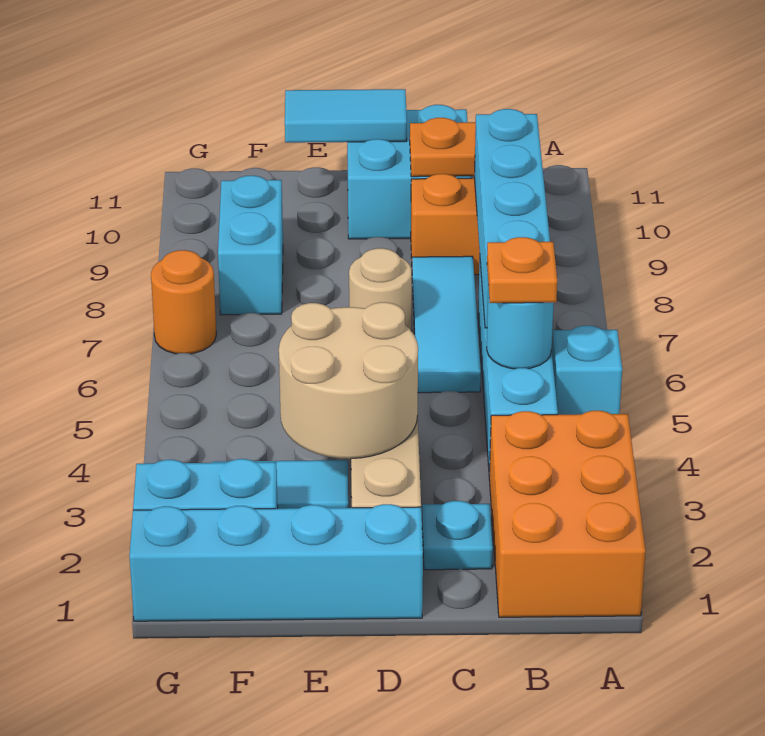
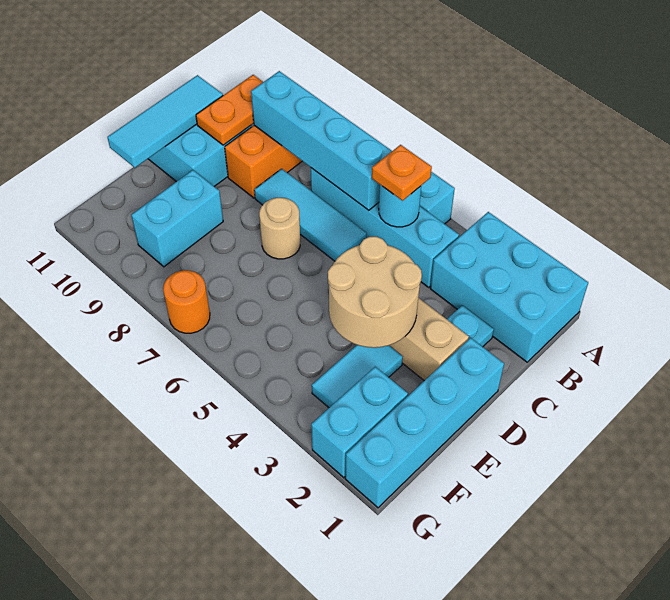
orange brick A1:B3 level 1 -> cyan brick A1:B3 level 1
cyan tile D11:E11 level 2 -> cyan tile C11:E11 level 2
cyan brick F8:F9 level 1 -> cyan brick E9:F9 level 1

